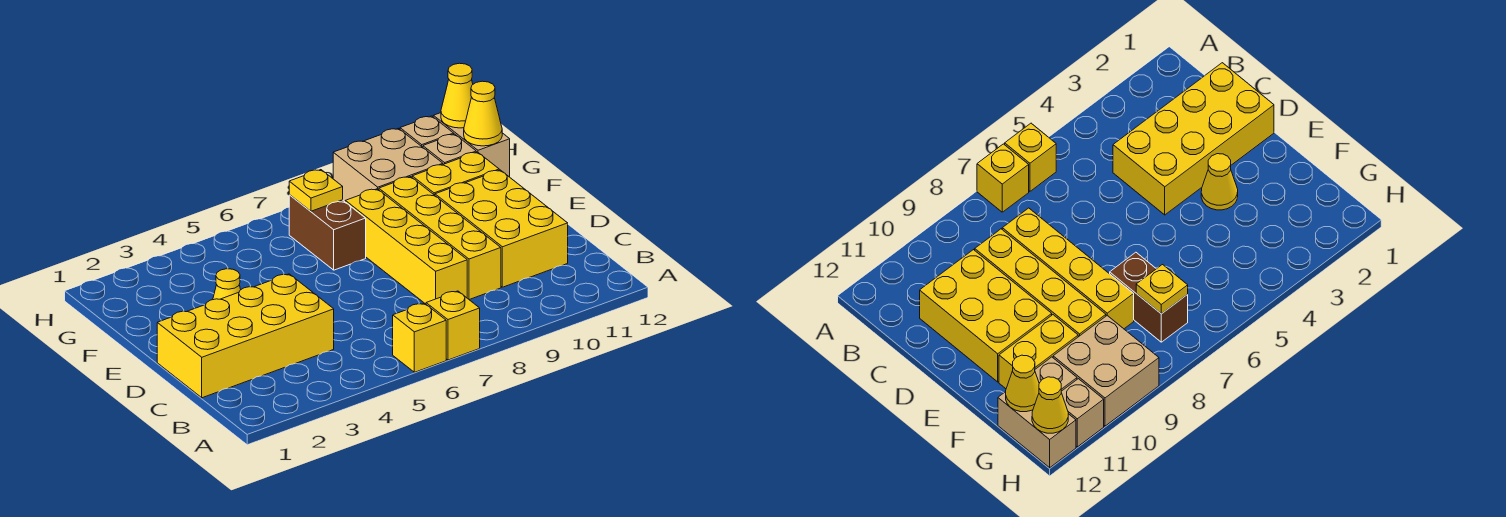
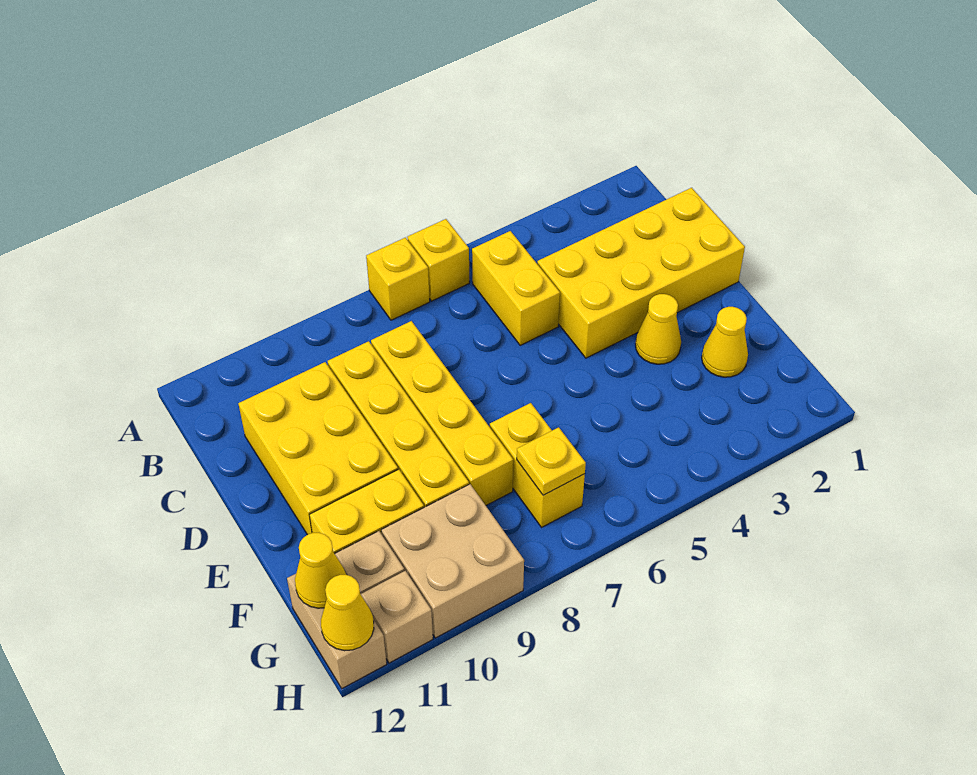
none -> yellow brick B5:C5 level 1
none -> yellow cone F2 level 1
brown brick F7:G7 level 1 -> yellow brick F7:G7 level 1

